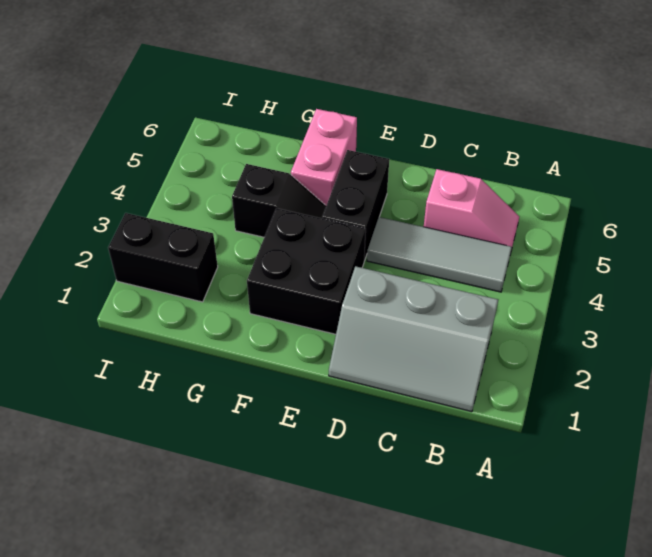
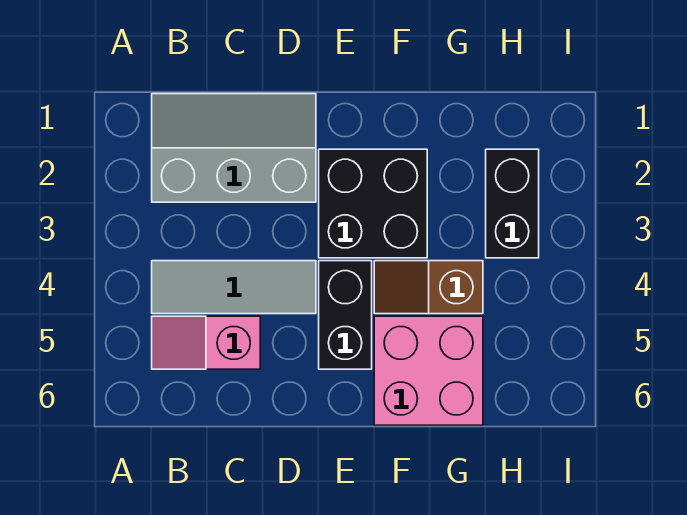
black slope F4:G4 level 1 top G -> brown slope F4:G4 level 1 top G
pink brick F5:F6 level 1 -> pink brick F5:G6 level 1
black brick H2:I2 level 1 -> black brick H2:H3 level 1

